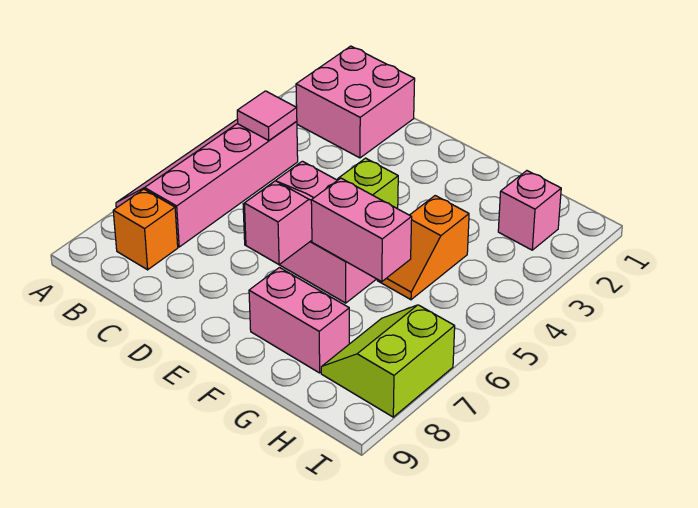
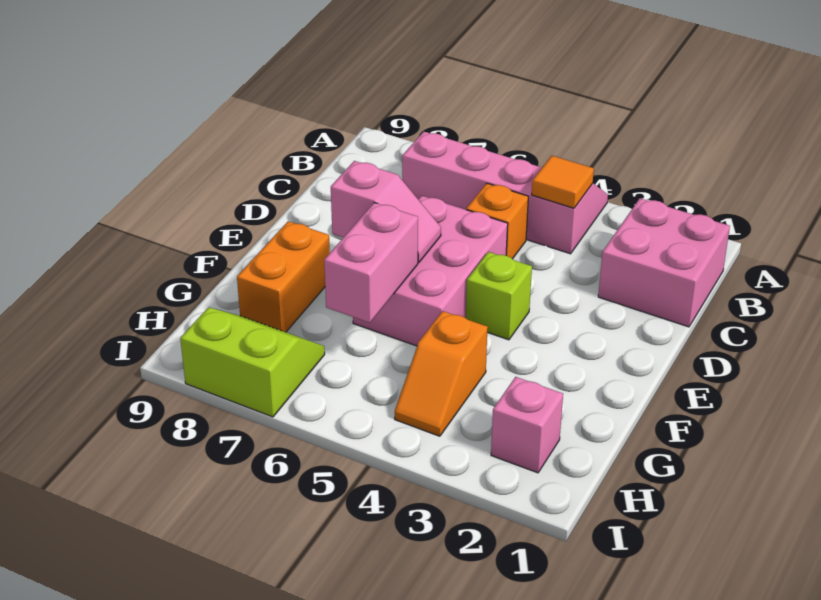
pink tile B4 level 2 -> orange tile B4 level 2
orange brick B8 level 1 -> orange brick C5 level 1
pink brick F8:G8 level 1 -> orange brick F8:G8 level 1
orange slope G4:G5 level 1 top 4 -> orange slope G4:H4 level 1 top G

